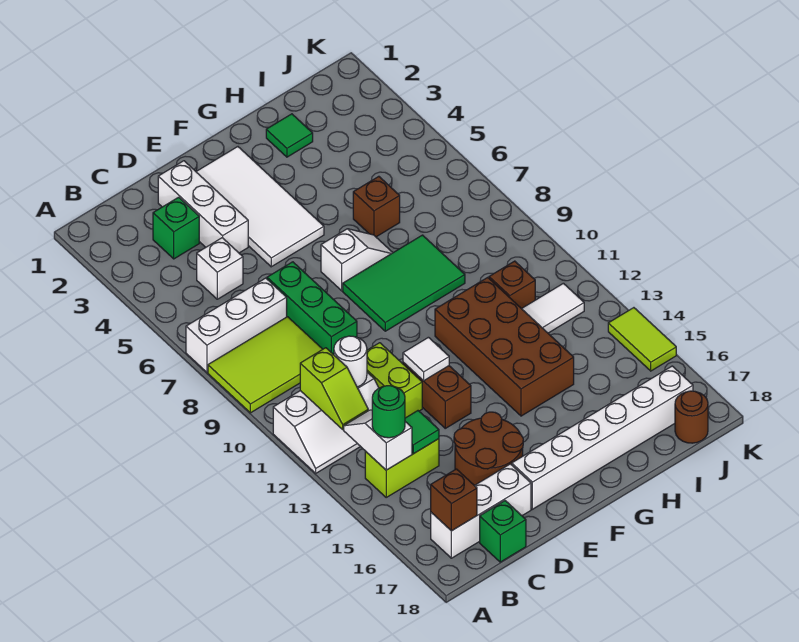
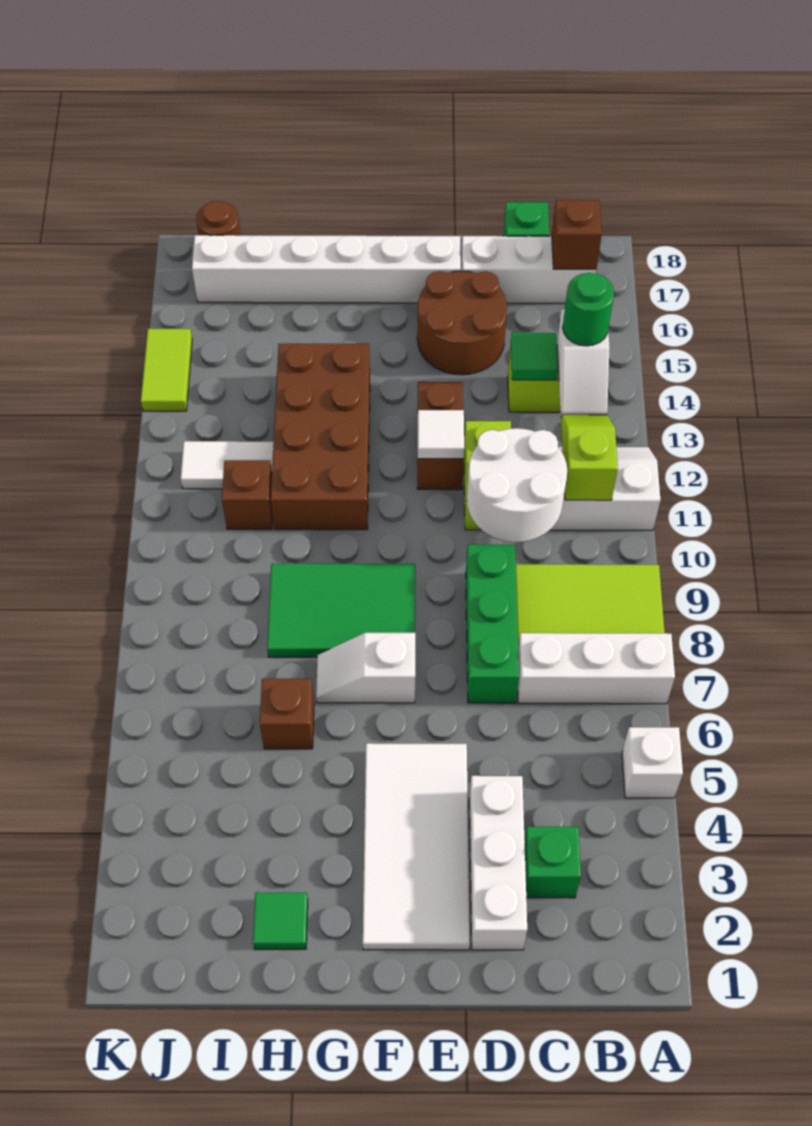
white brick C5 level 1 -> white brick A5 level 1
white round brick C11 level 2 -> white round brick C10:D11 level 2

